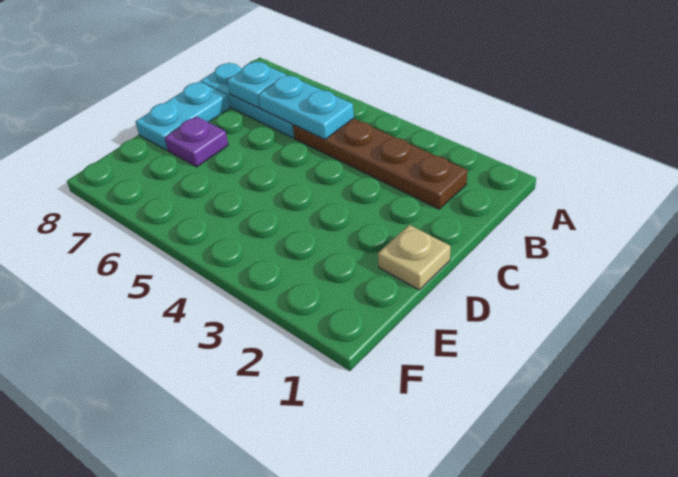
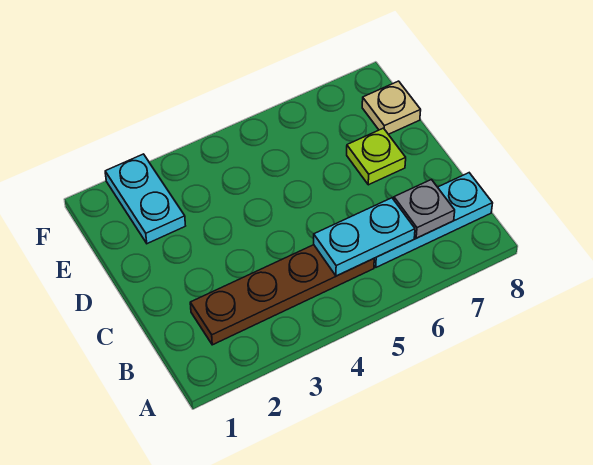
cyan plate B7 level 2 -> grey plate B7 level 2
cyan plate C8:D8 level 1 -> cyan plate E2:F2 level 1
tan plate D1 level 1 -> tan plate E8 level 1
purple plate D7 level 1 -> lime plate D7 level 1

